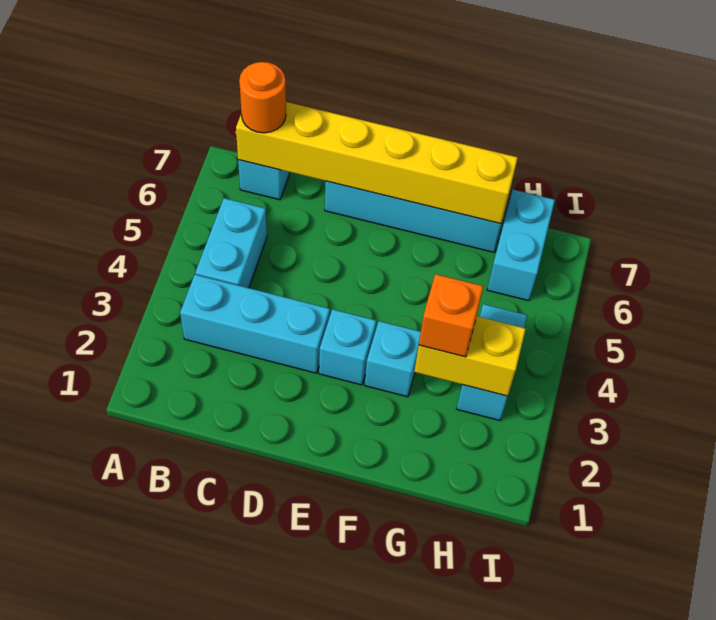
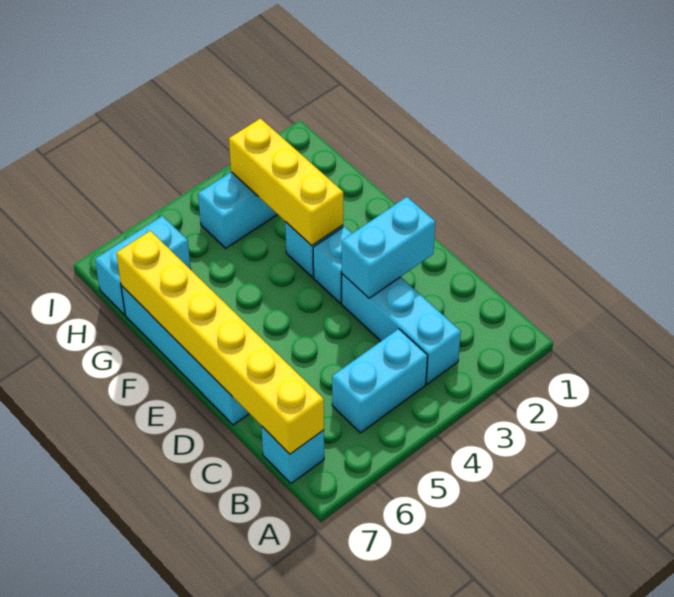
orange round brick B7 level 3 -> none
none -> cyan brick D2:D3 level 2
yellow brick G3:H3 level 2 -> yellow brick F3:H3 level 2
orange brick G3 level 3 -> none

